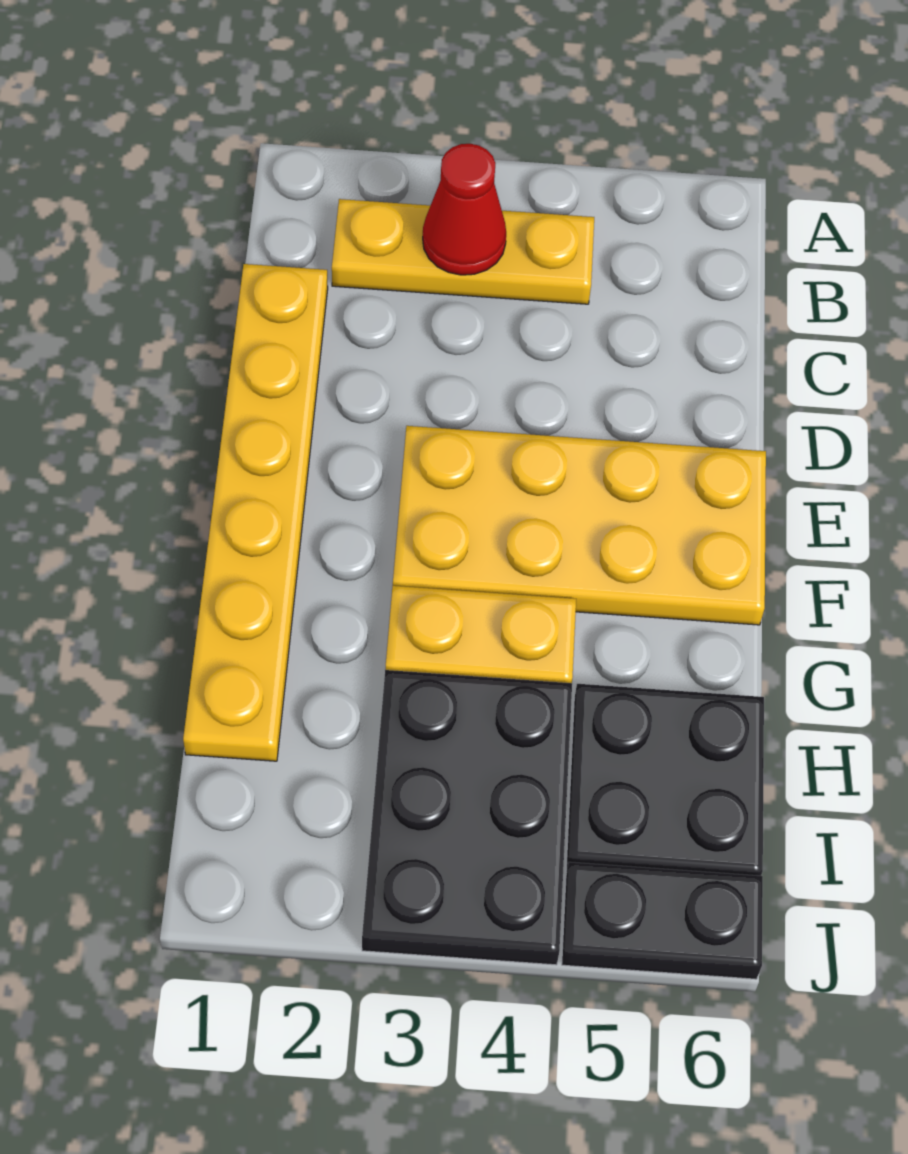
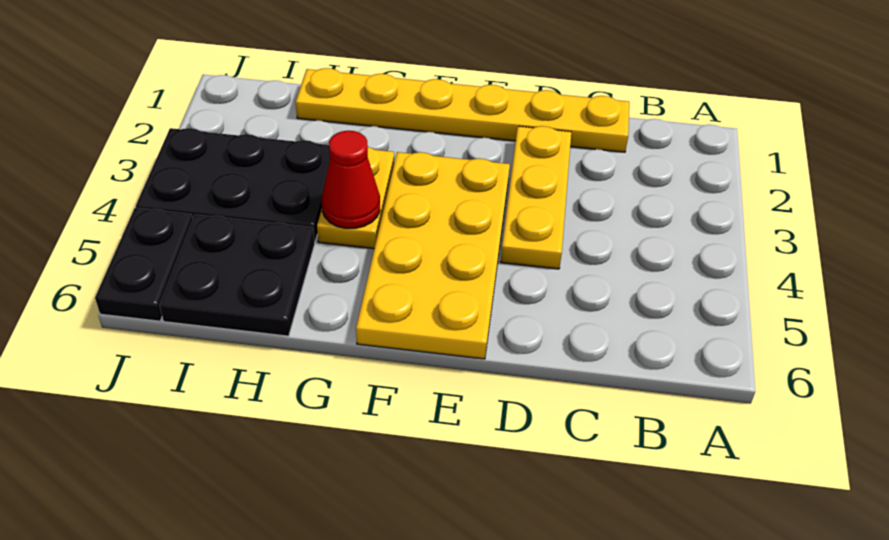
yellow plate B2:B4 level 1 -> yellow plate D2:D4 level 1
red cone B3 level 2 -> red cone G4 level 2

